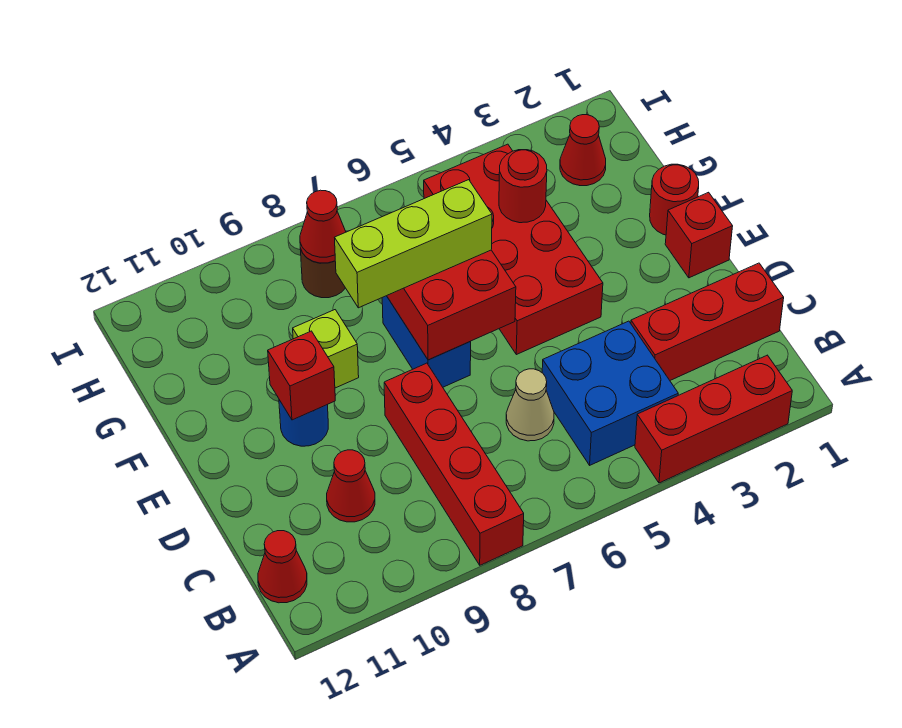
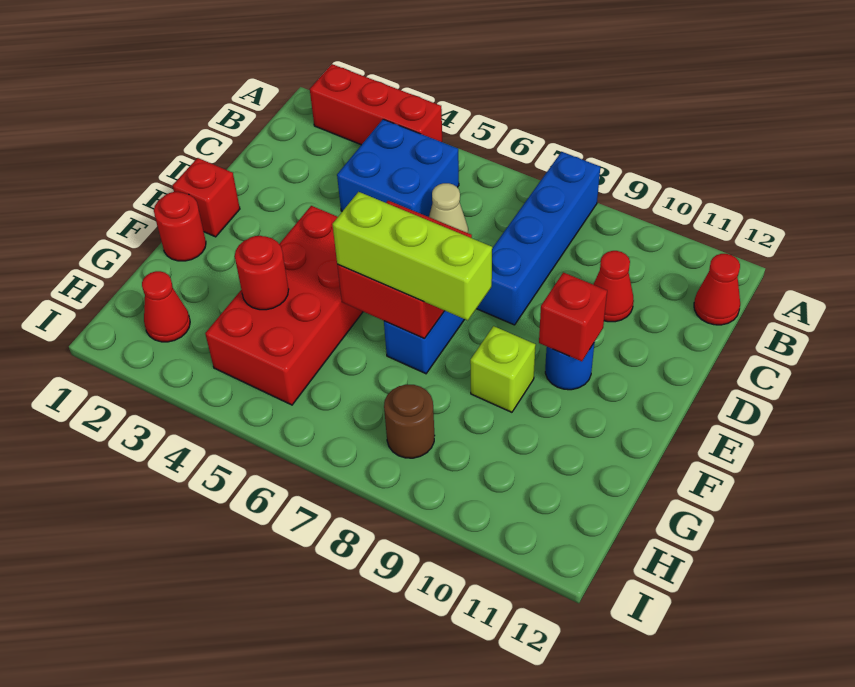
red brick A8:D8 level 1 -> blue brick A8:D8 level 1
red brick C1:C3 level 1 -> none
red cone H8 level 2 -> none

